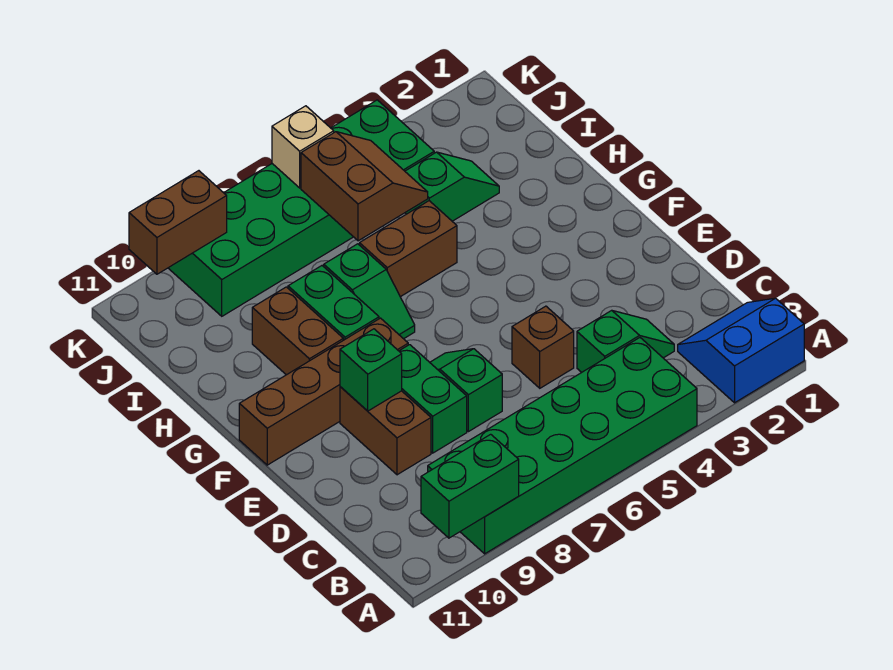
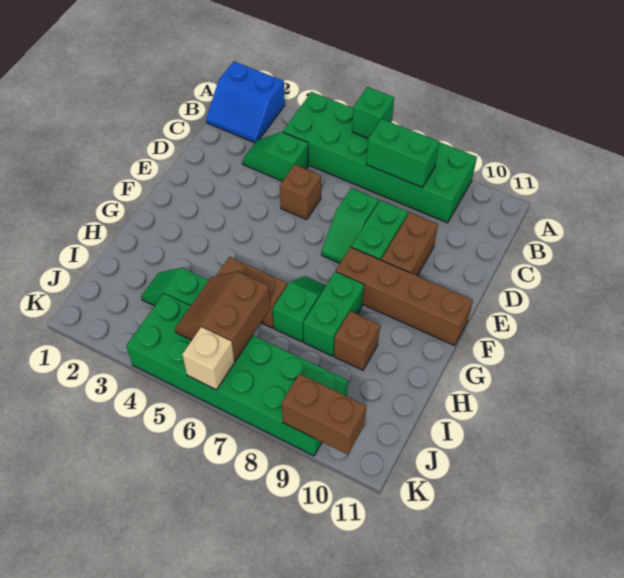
green brick A9:A10 level 2 -> green brick B7:B8 level 2
green brick E9 level 2 -> green brick A6 level 2
brown brick G9:H9 level 1 -> brown brick H9 level 1

